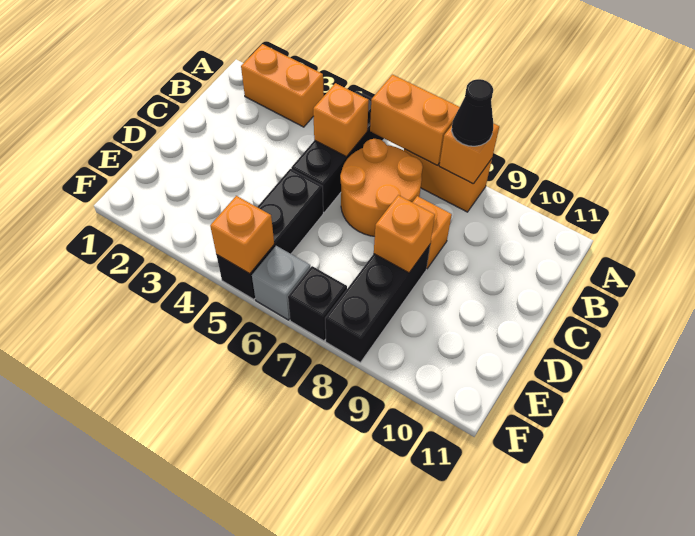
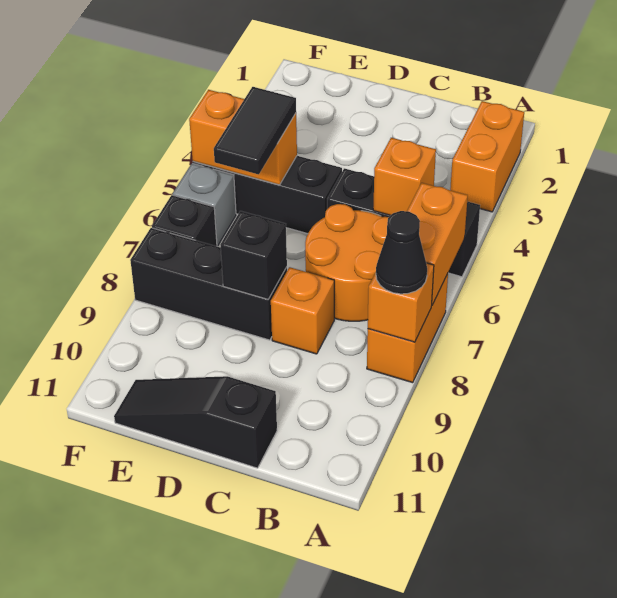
none -> black slope C11:E11 level 1 top C
orange brick D8 level 2 -> black brick D8 level 2
none -> black tile E5:E6 level 3
orange brick F5 level 2 -> orange brick E5:F5 level 2

